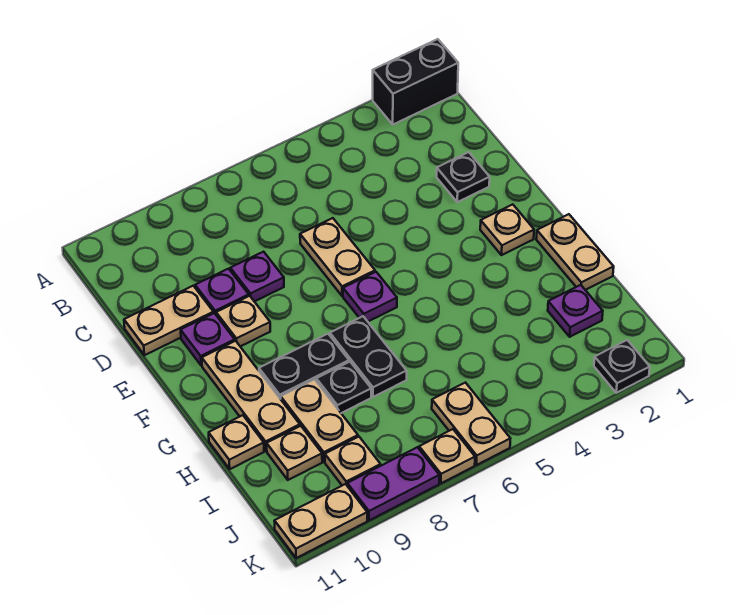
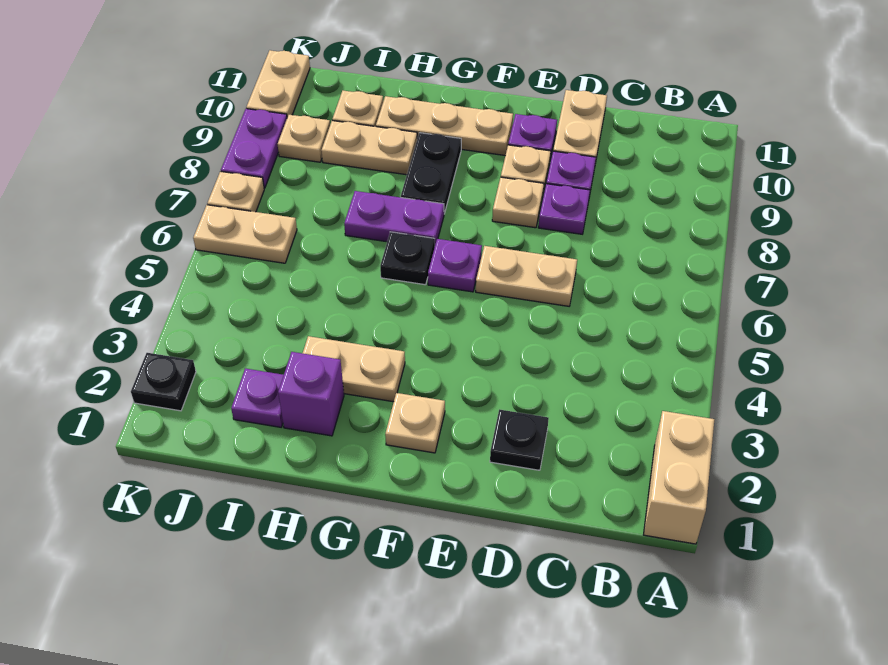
black brick A1:A2 level 1 -> tan brick A1:A2 level 1
tan plate G1:H1 level 1 -> tan plate G3:H3 level 1
black plate G7:H7 level 1 -> purple plate G7:H7 level 1
none -> purple brick H2 level 1
black plate H8 level 1 -> black plate G6 level 1
tan plate H11 level 1 -> tan plate E8 level 1

